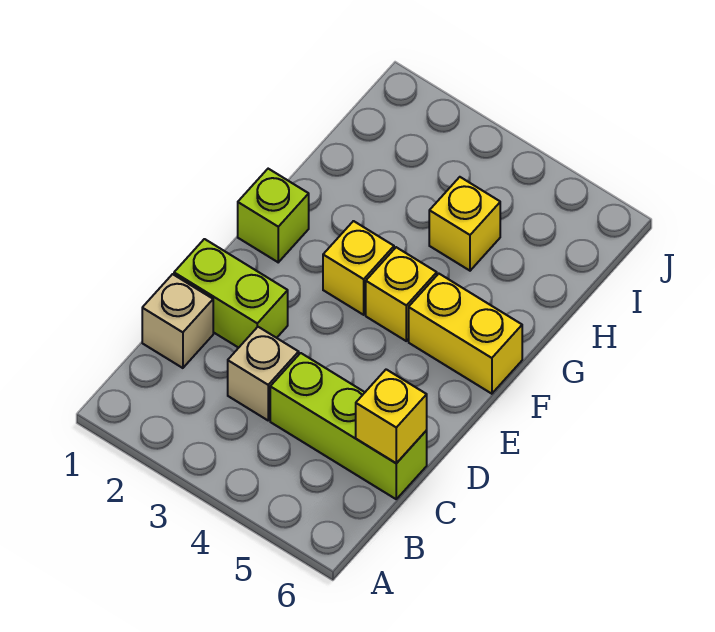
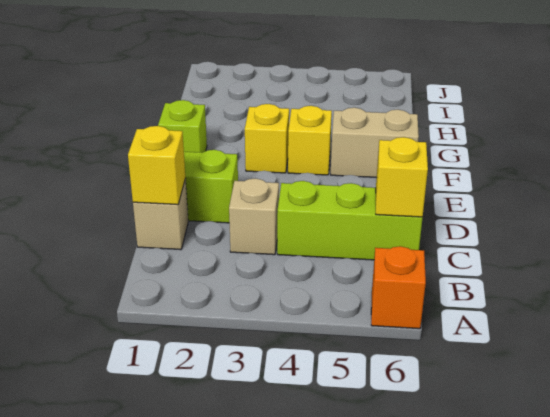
none -> orange brick A6 level 1
yellow brick F5:F6 level 1 -> tan brick F5:F6 level 1
yellow brick H4 level 1 -> yellow brick C1 level 2

